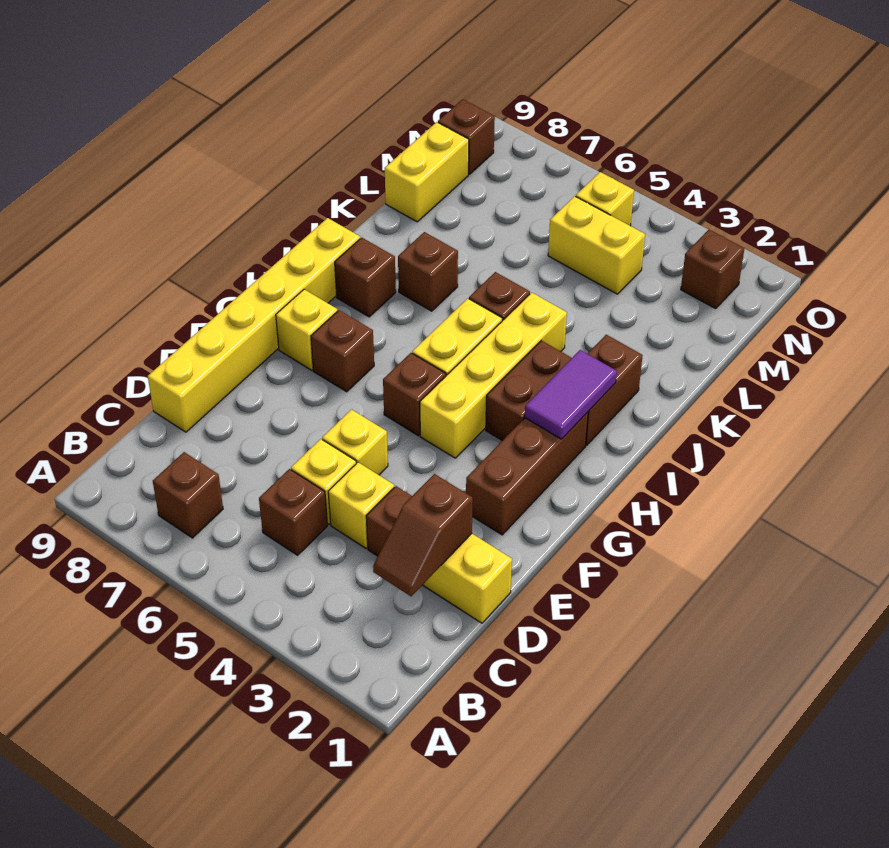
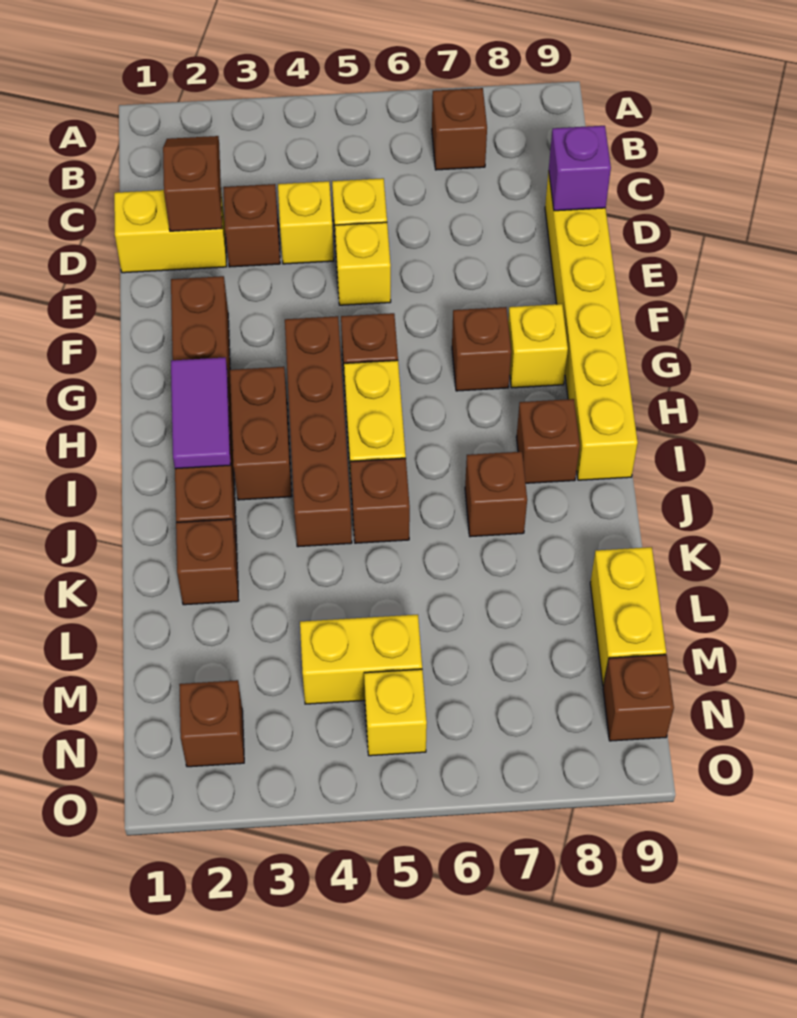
brown brick C5 level 1 -> brown brick K2 level 1
none -> purple brick D9 level 2
yellow brick G4:J4 level 1 -> brown brick G4:J4 level 1

